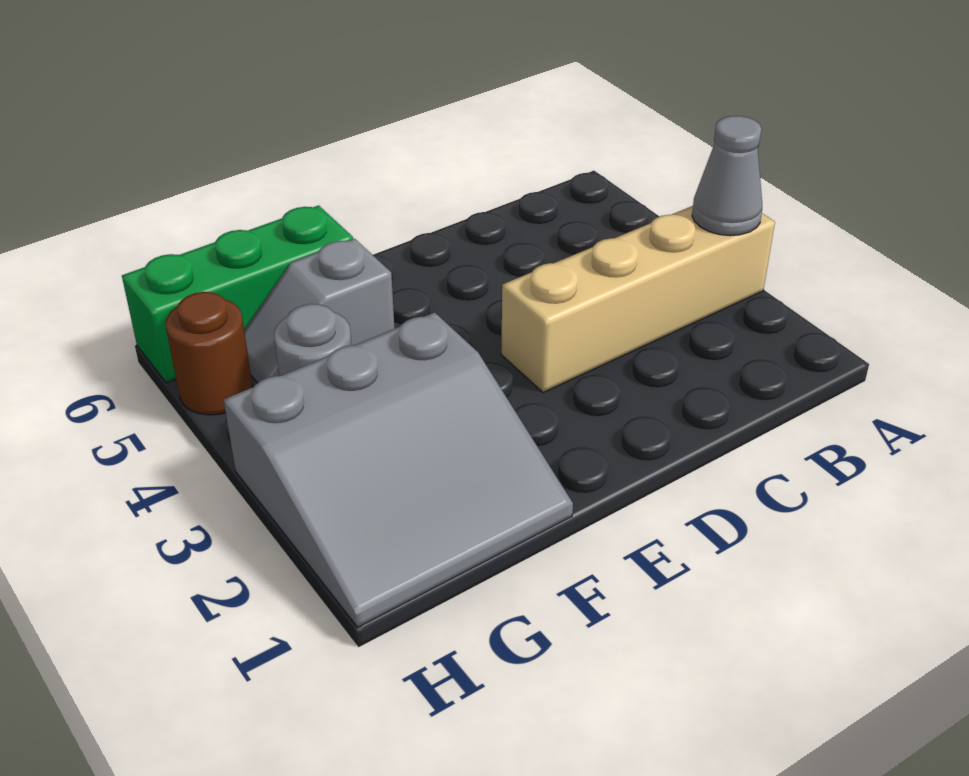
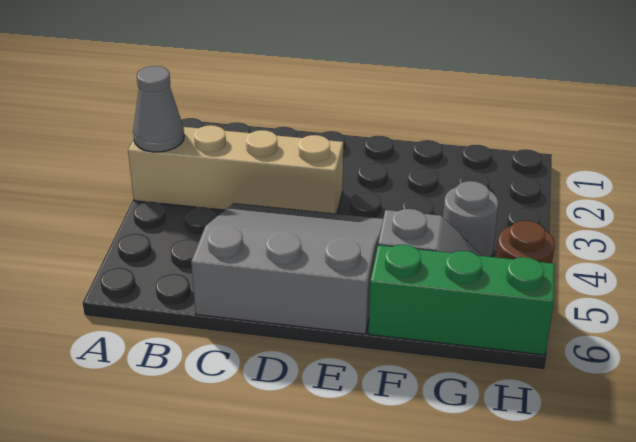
grey slope F1:H3 level 1 top 3 -> grey slope C4:E6 level 1 top 6

